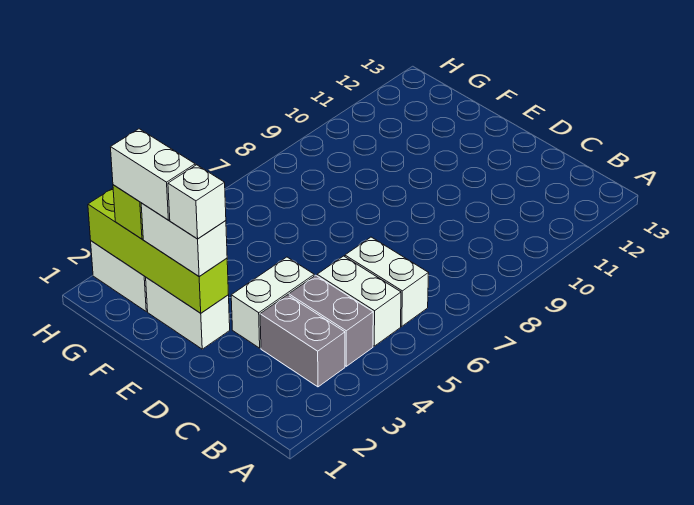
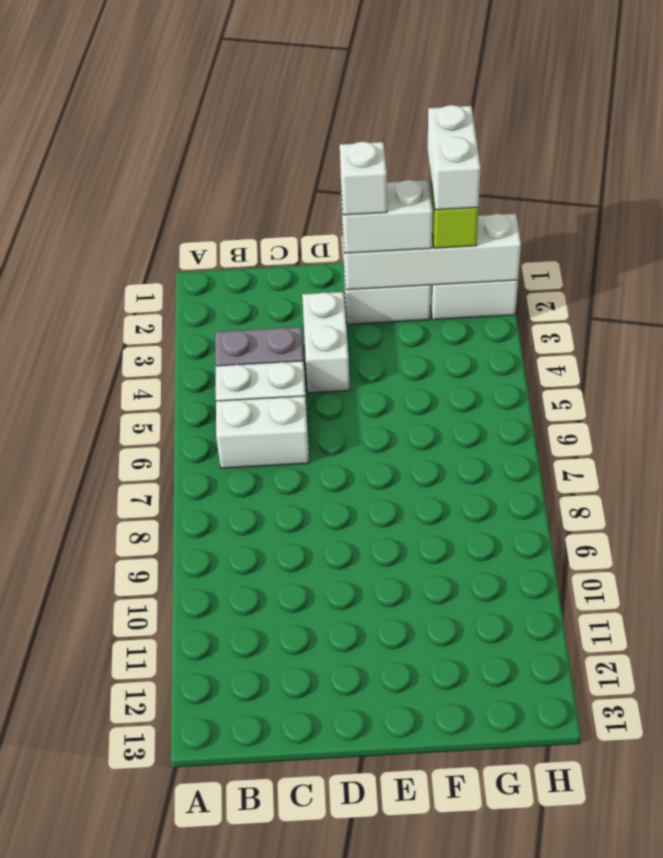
grey brick B3:C3 level 1 -> none
lime brick E2:H2 level 2 -> white brick E2:H2 level 2
white brick F2:G2 level 4 -> white brick G1:G2 level 4

